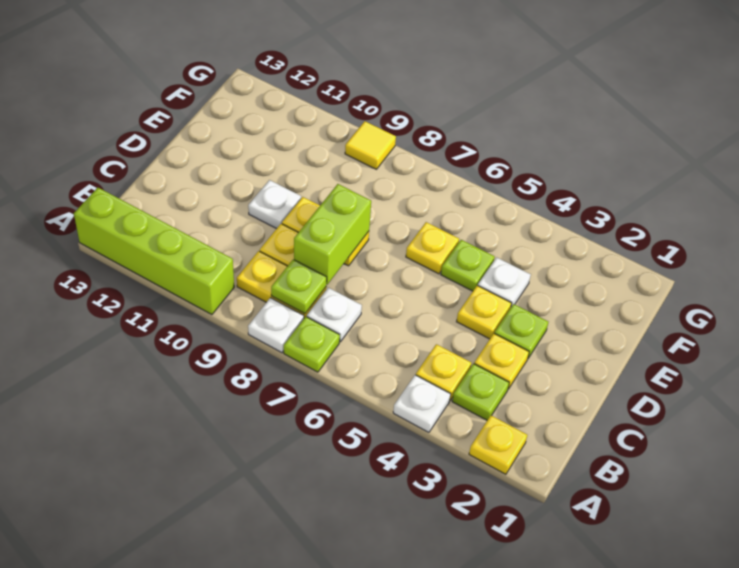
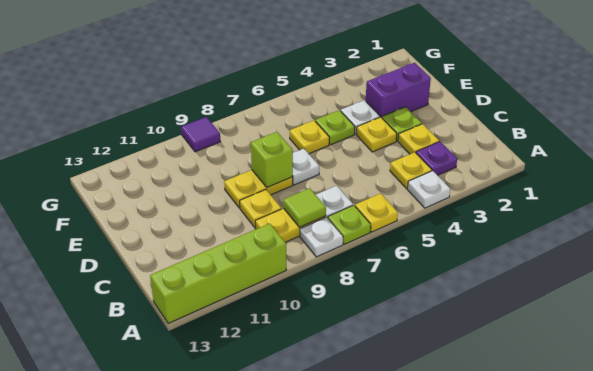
yellow plate A2 level 1 -> yellow plate A6 level 1
lime plate B3 level 1 -> purple plate B3 level 1
lime plate B8 level 2 -> lime tile B8 level 2
lime brick C8:D8 level 2 -> lime brick D8 level 2
white plate D10 level 1 -> white plate D7 level 1
none -> purple brick E2:E3 level 1
yellow tile G9 level 1 -> purple tile G9 level 1

